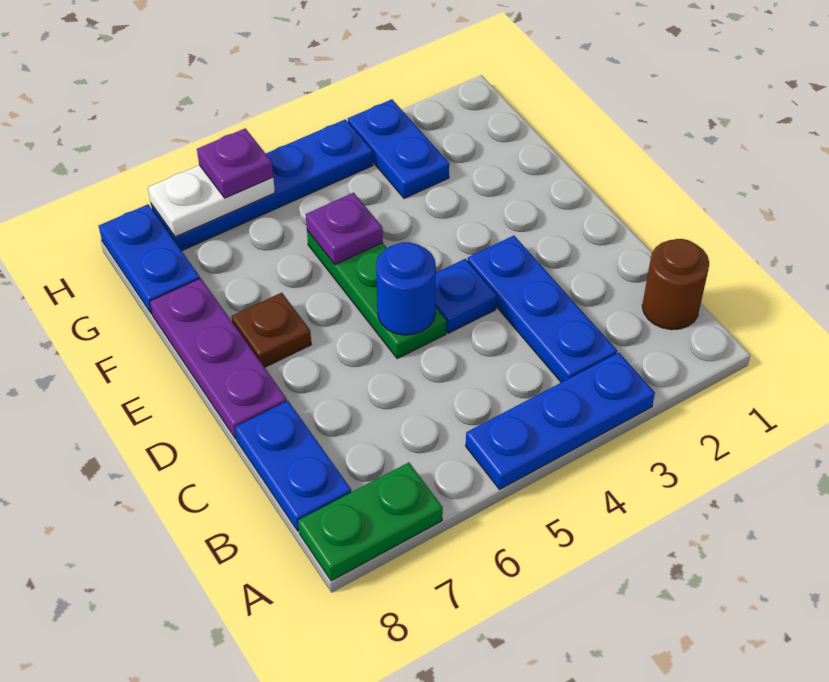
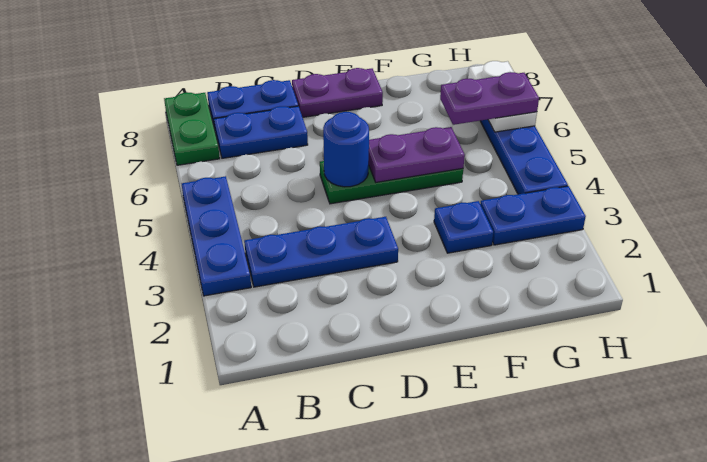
brown round brick B1 level 1 -> none
blue plate D4 level 1 -> blue plate F3 level 1
purple plate D8:F8 level 1 -> purple plate D8:E8 level 1
brown plate E7 level 1 -> none
purple plate F5 level 2 -> purple plate E5:F5 level 2
blue plate G8:H8 level 1 -> blue plate B7:C7 level 1
purple plate H6 level 3 -> purple plate G6:H6 level 3

